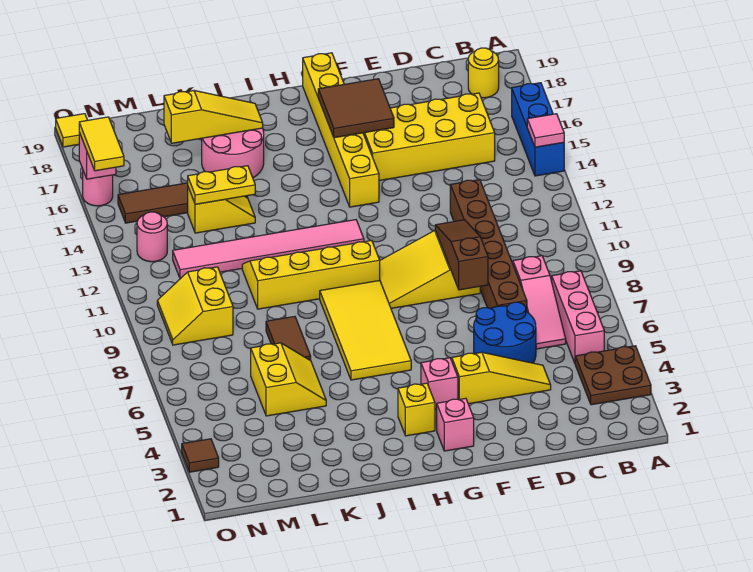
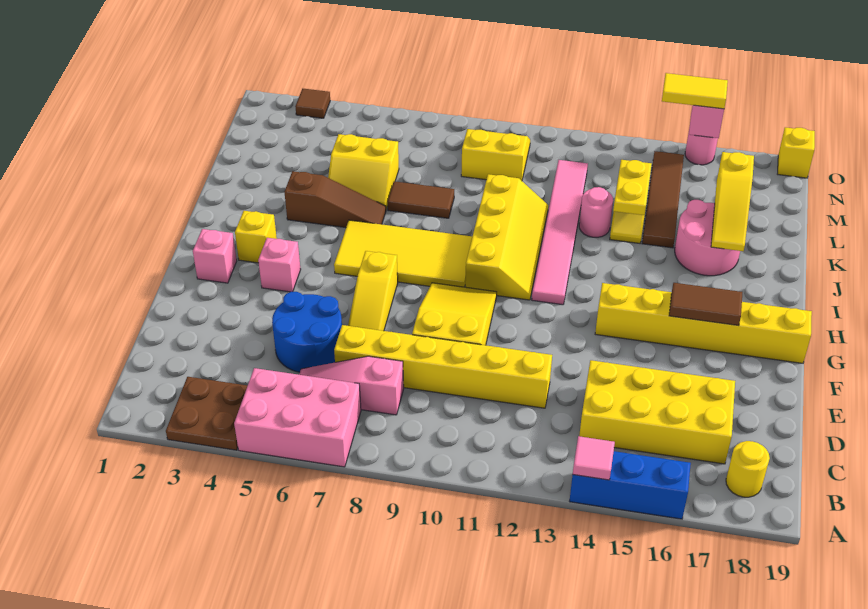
pink brick B5:B7 level 1 -> pink brick A5:B7 level 1
yellow brick C15:F16 level 1 -> yellow brick C14:D17 level 1
yellow slope D4:F4 level 1 top F -> yellow slope E7:G7 level 1 top G
brown brick D7:D12 level 1 -> yellow brick D7:D12 level 1
brown slope E8:E10 level 2 top 8 -> brown slope J4:J6 level 1 top 4
brown tile F16:G17 level 2 -> brown tile G16:G17 level 2
pink round brick N13 level 1 -> pink round brick K13 level 1
yellow tile O19 level 1 -> yellow brick O19 level 1

